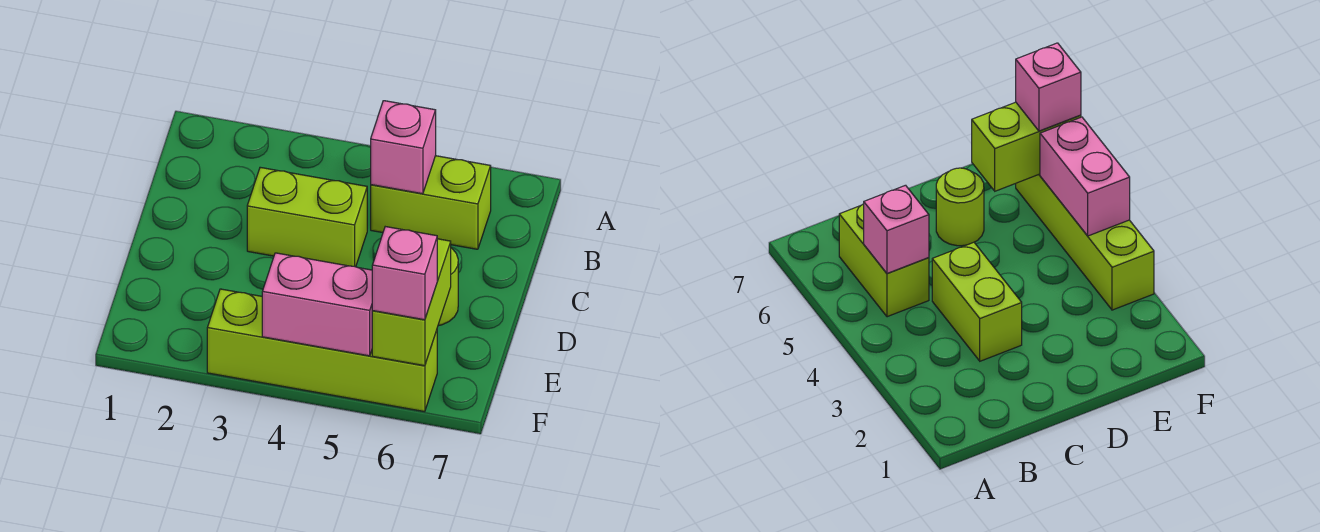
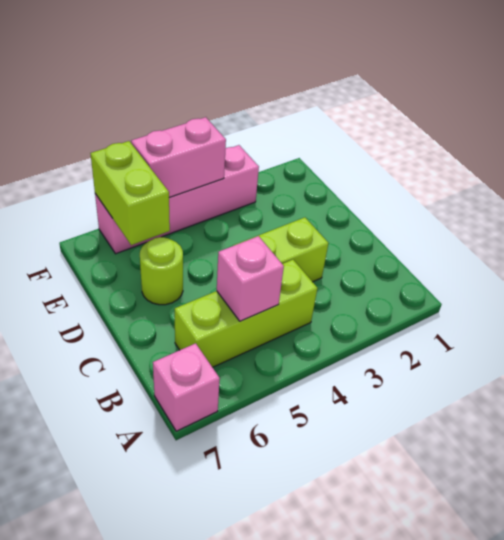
lime brick B5:B6 level 1 -> lime brick B4:B6 level 1
lime brick F3:F6 level 1 -> pink brick F3:F6 level 1
pink brick F6 level 3 -> pink brick A7 level 1

